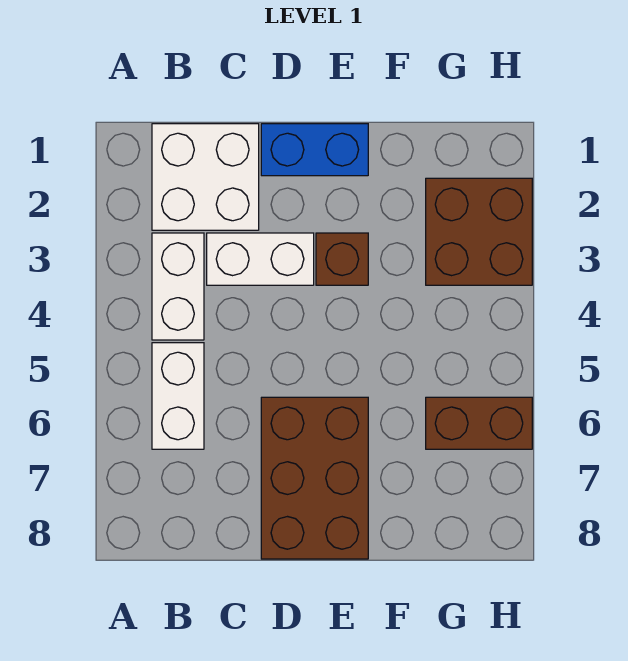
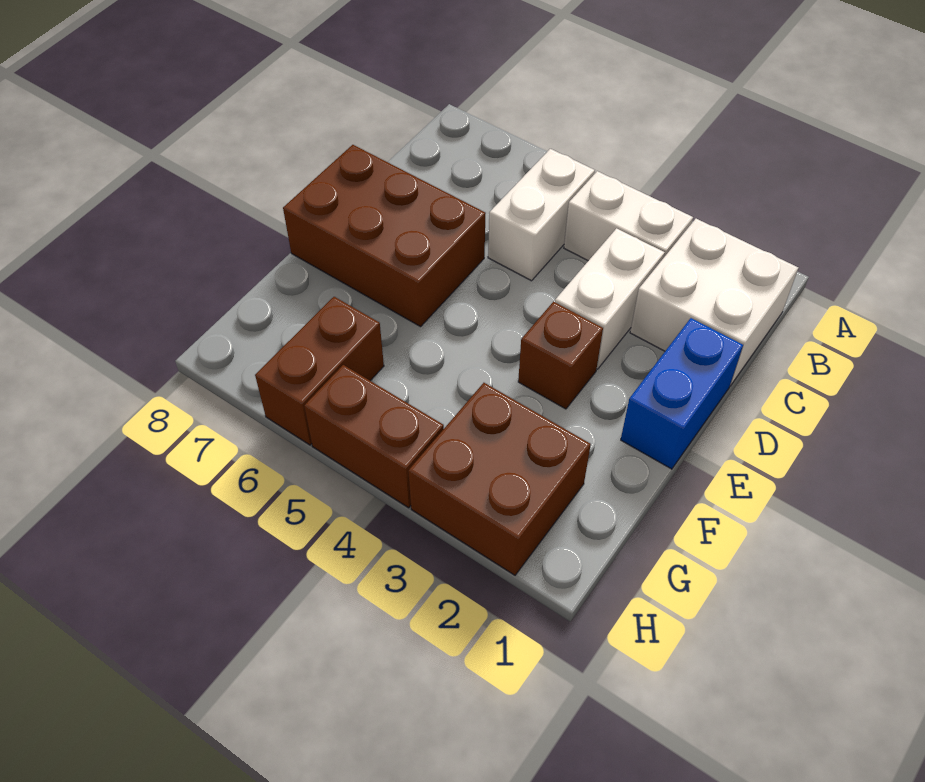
white brick B5:B6 level 1 -> white brick B5:C5 level 1
none -> brown brick H4:H5 level 1

